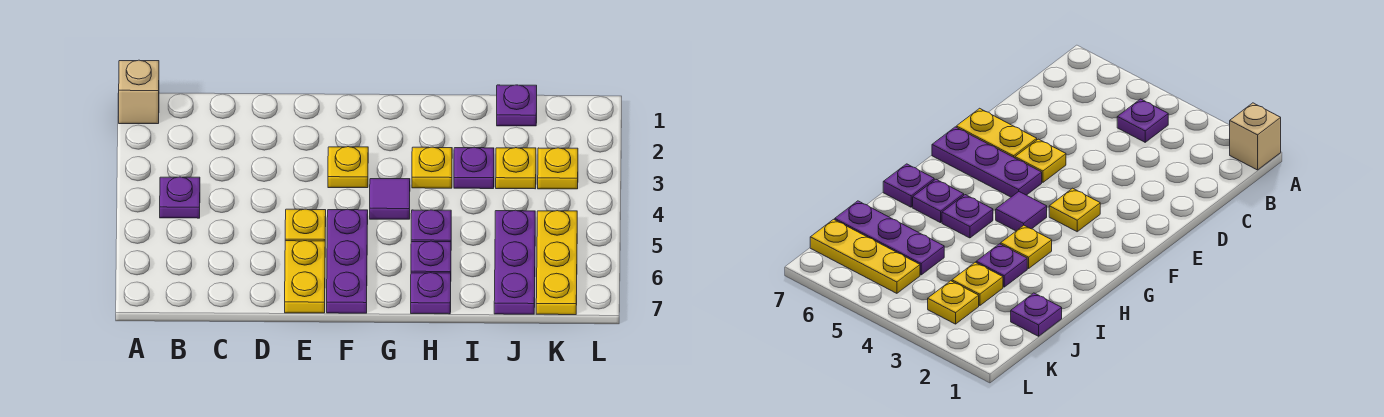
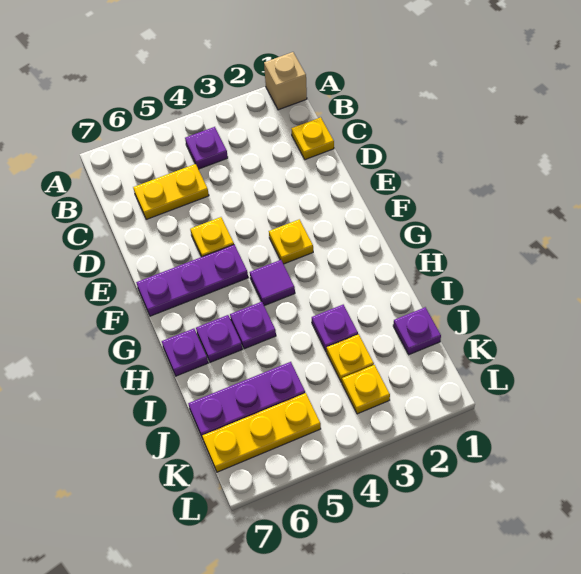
yellow plate E6:E7 level 1 -> yellow plate C5:C6 level 1
yellow plate H3 level 1 -> yellow plate C1 level 1

